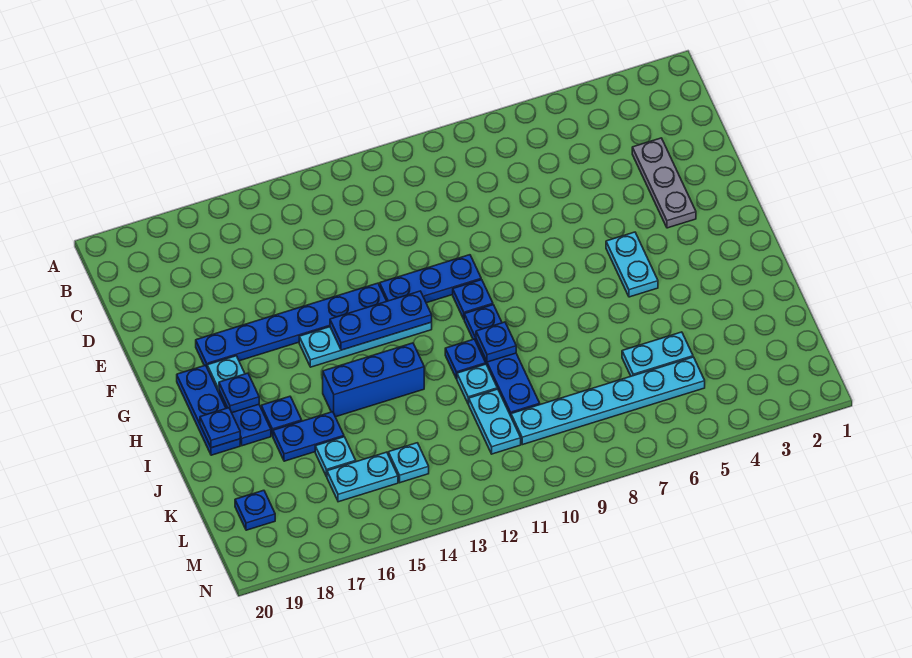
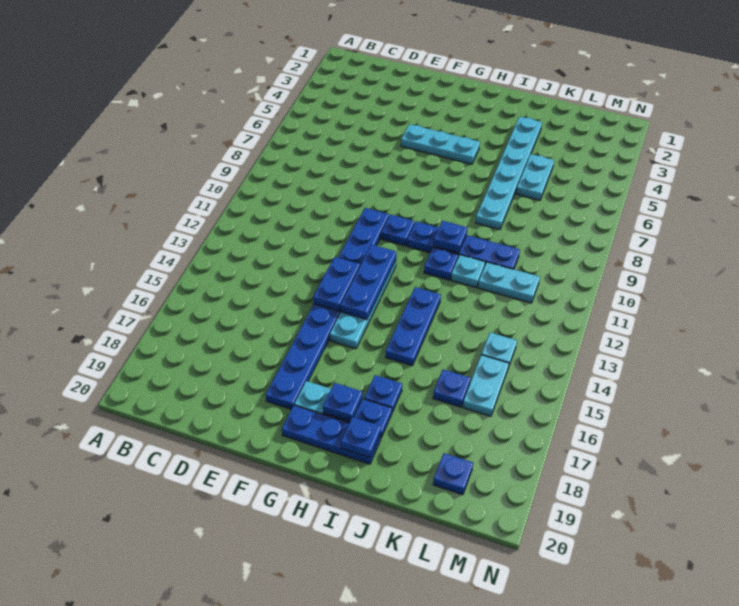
grey plate D3:F3 level 1 -> none
cyan plate G5:H5 level 1 -> cyan plate F5:H5 level 1
blue brick I13:I15 level 1 -> blue plate I13:I15 level 1
blue plate J16:J17 level 1 -> blue plate F13:F14 level 2
cyan plate K16 level 1 -> blue plate K16 level 1
cyan plate L5:L10 level 1 -> cyan plate J3:J8 level 1

